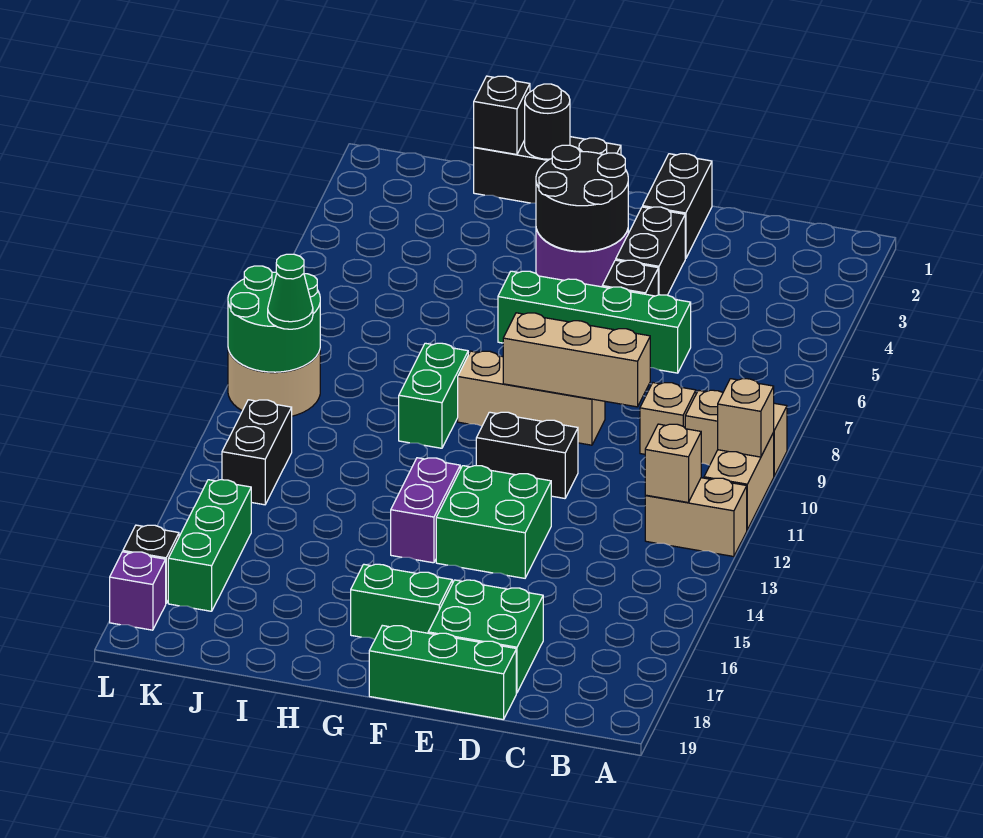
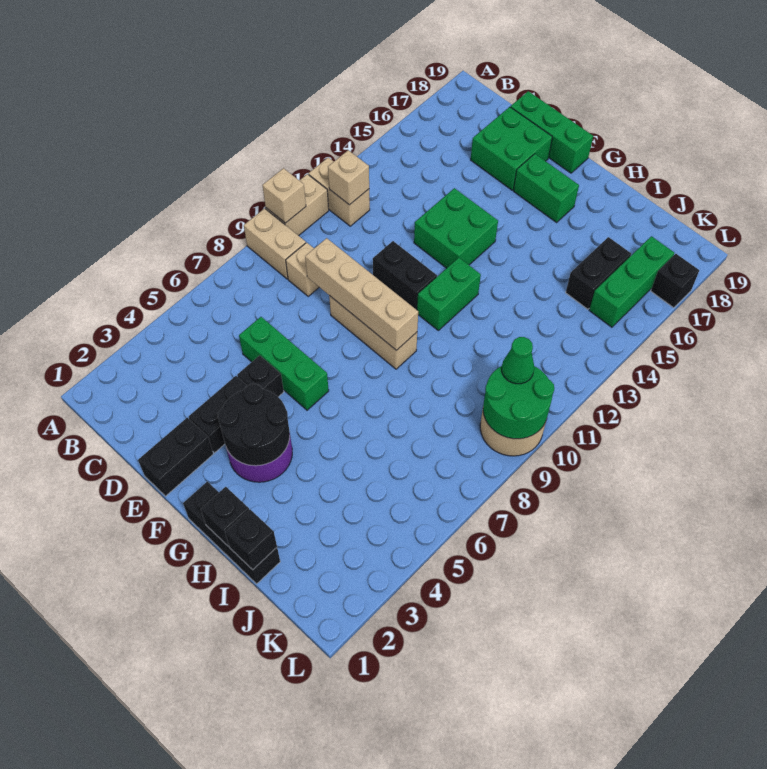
green brick D6:G6 level 1 -> green brick D6:F6 level 1
tan brick D9:F9 level 2 -> tan brick D9:G9 level 2
purple brick G13:G14 level 1 -> none
black round brick H1 level 2 -> black brick H1 level 2
green brick H9:H10 level 1 -> green brick G11:G12 level 1
black brick K12:K13 level 1 -> black brick J15:J16 level 1
purple brick L18 level 1 -> none

